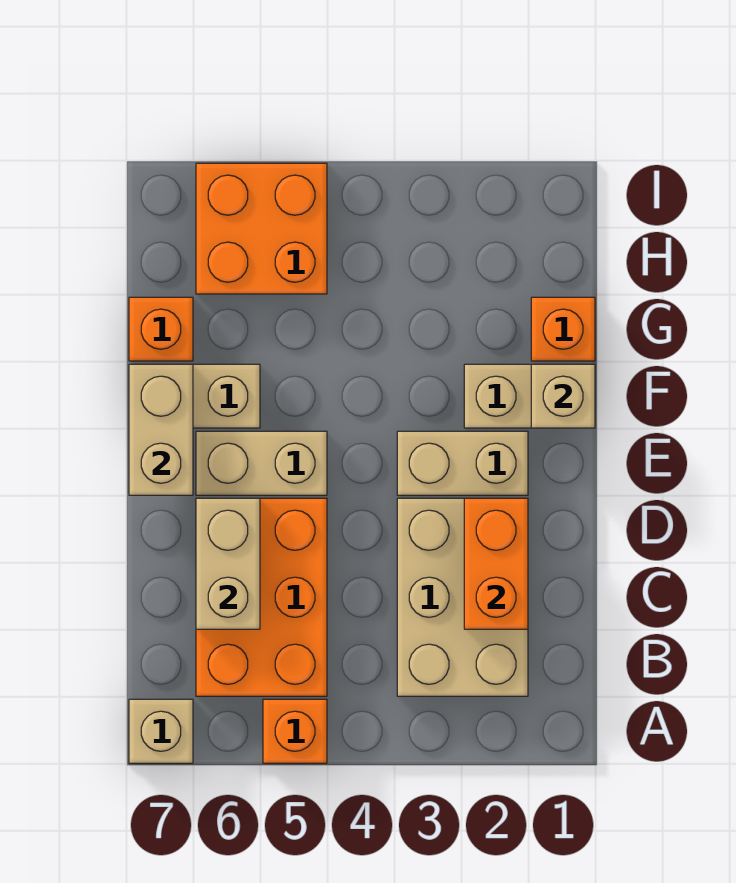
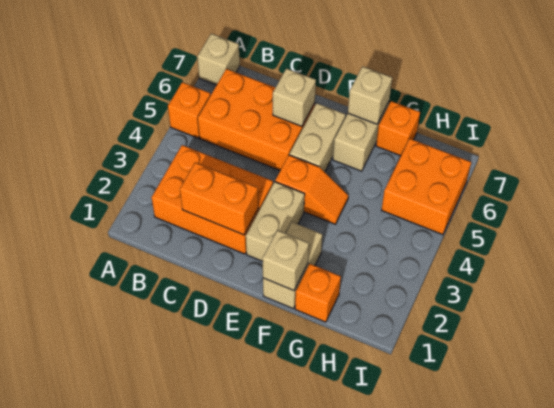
tan brick B2:D3 level 1 -> orange brick B2:D3 level 1
tan brick C6:D6 level 2 -> tan brick D6 level 2
none -> orange slope E4:F4 level 1 top E
tan brick E7:F7 level 2 -> tan brick F7 level 2

